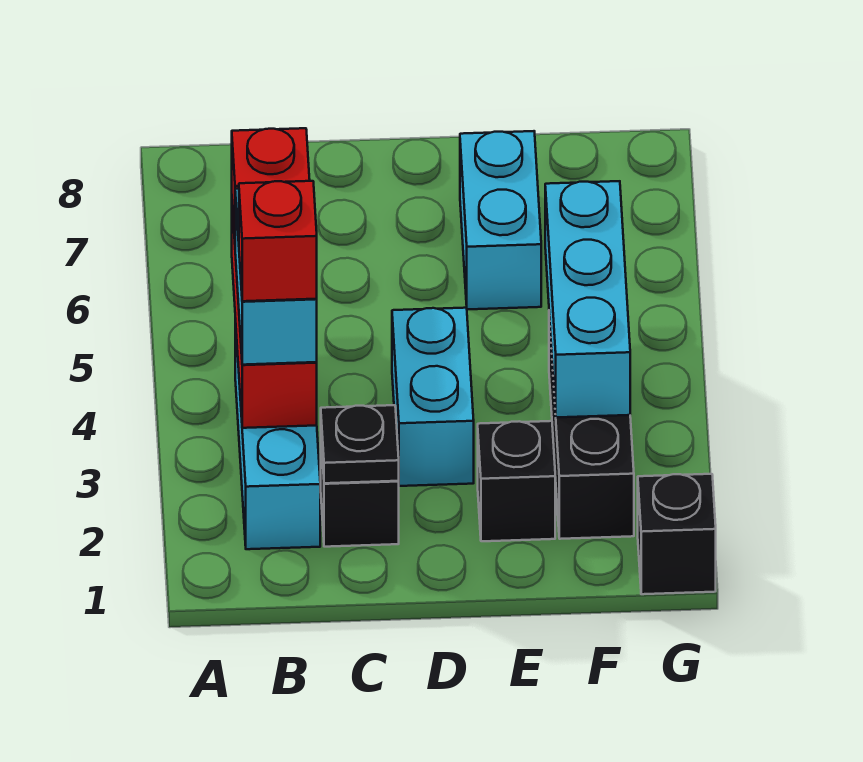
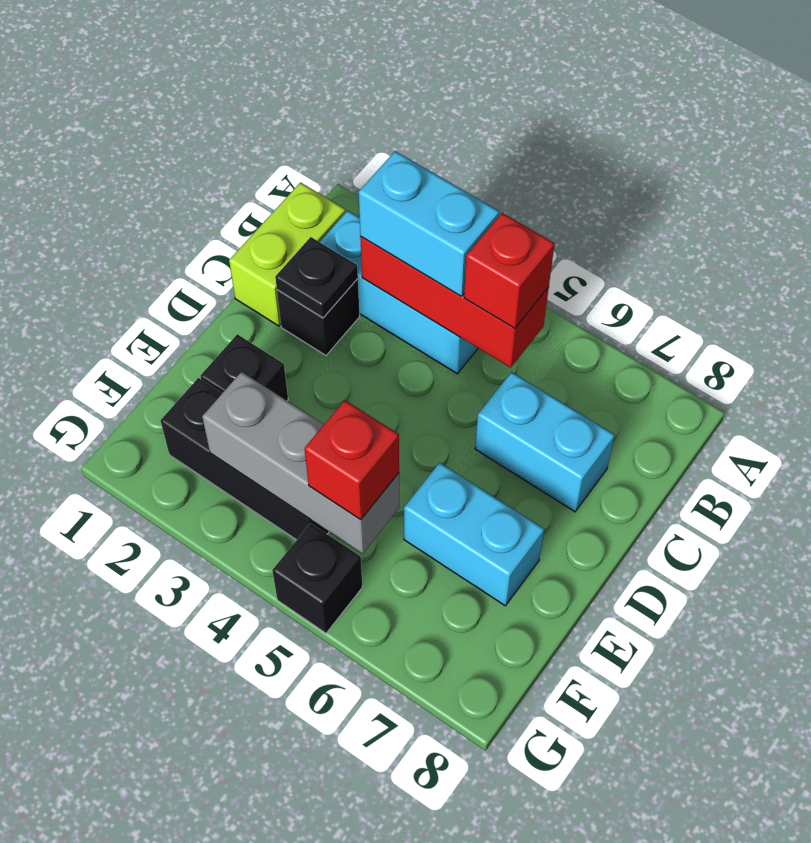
none -> lime brick B1:C1 level 1
red brick B3 level 4 -> red brick F5 level 3
cyan brick D3:D4 level 1 -> cyan brick C6:C7 level 1
cyan brick F3:F5 level 2 -> grey brick F3:F5 level 2
black brick G1 level 1 -> black brick G5 level 1

